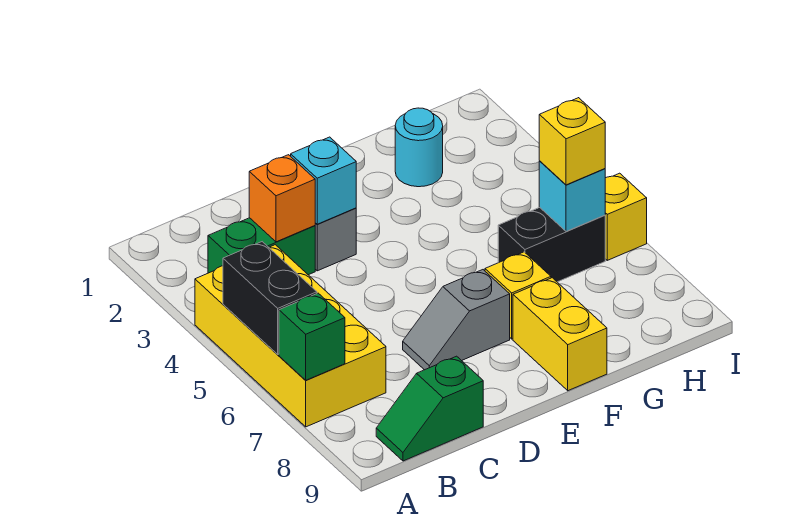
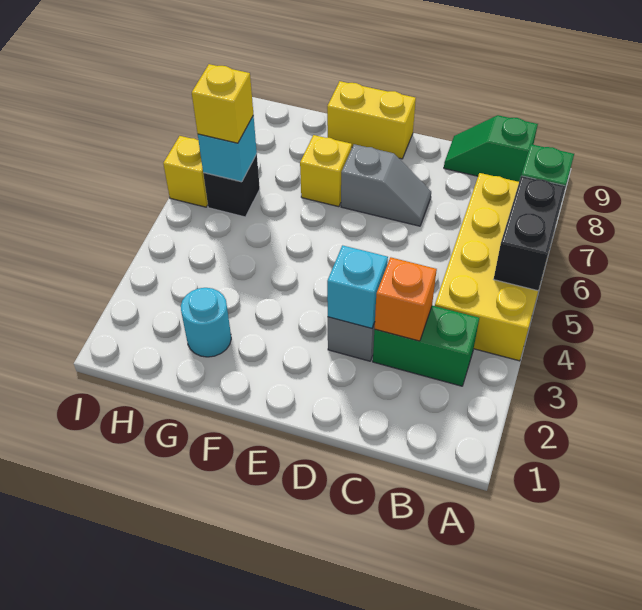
green slope B9:C9 level 1 top C -> green slope B9:C9 level 1 top B
yellow brick F8:F9 level 1 -> yellow brick E9:F9 level 1
black brick G6:H6 level 1 -> black brick H6 level 1

